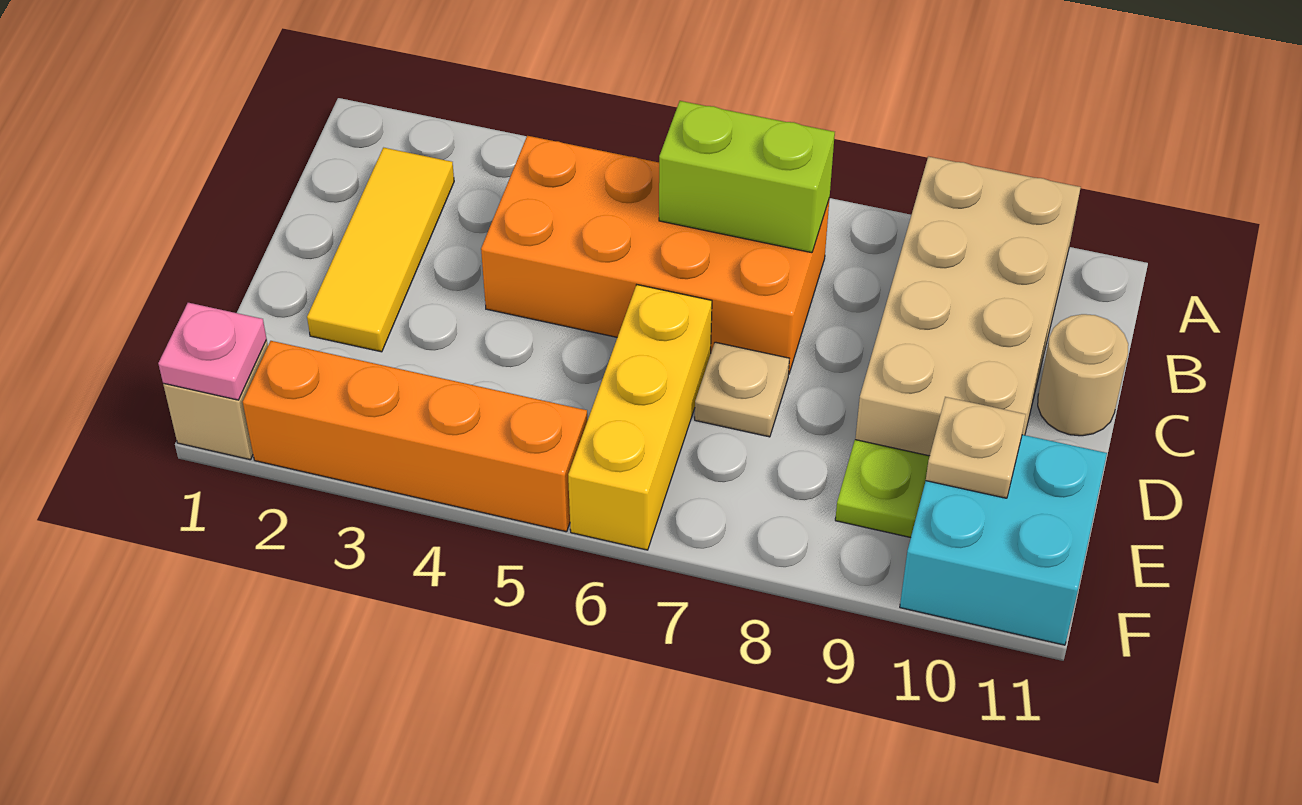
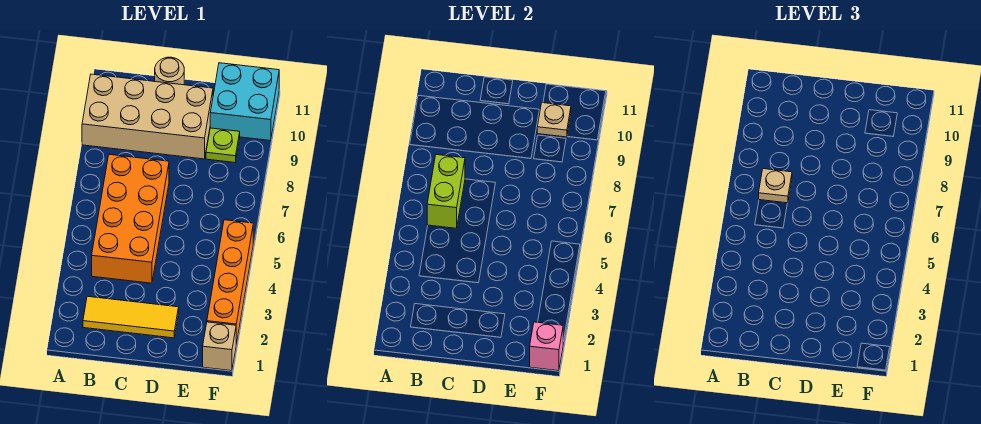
yellow brick D6:F6 level 1 -> none
tan plate D7 level 1 -> tan plate B7 level 3
pink plate F1 level 2 -> pink brick F1 level 2

